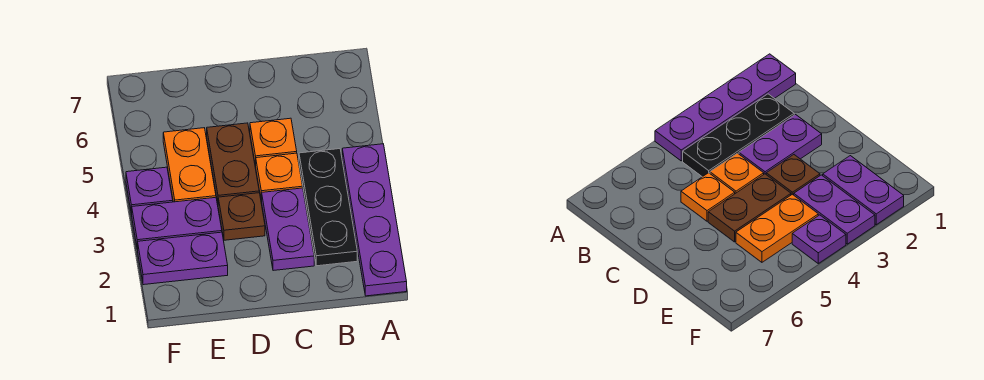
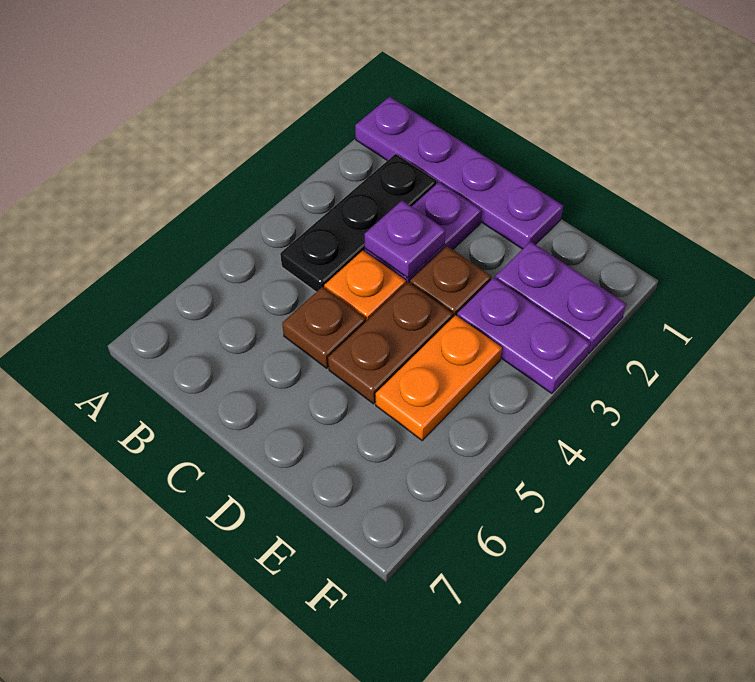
purple plate A1:A4 level 1 -> purple plate A1:D1 level 1
orange plate C5 level 1 -> brown plate C5 level 1
purple plate F4 level 1 -> purple plate C3 level 2

